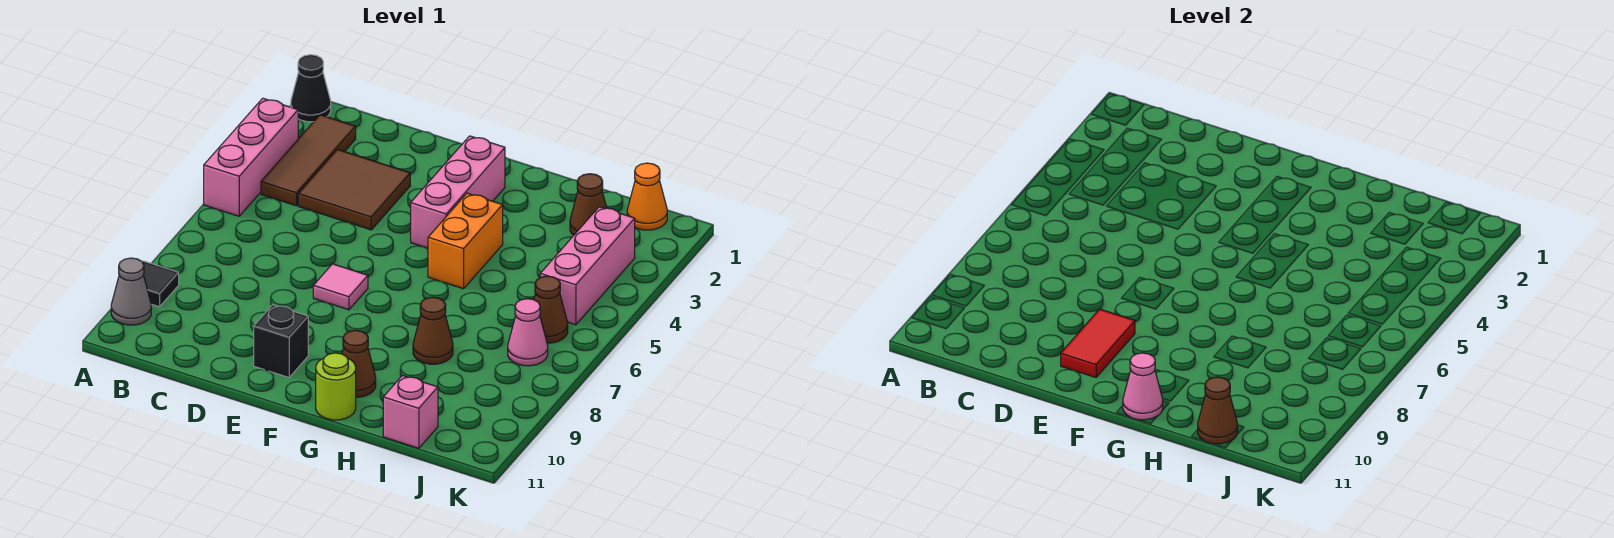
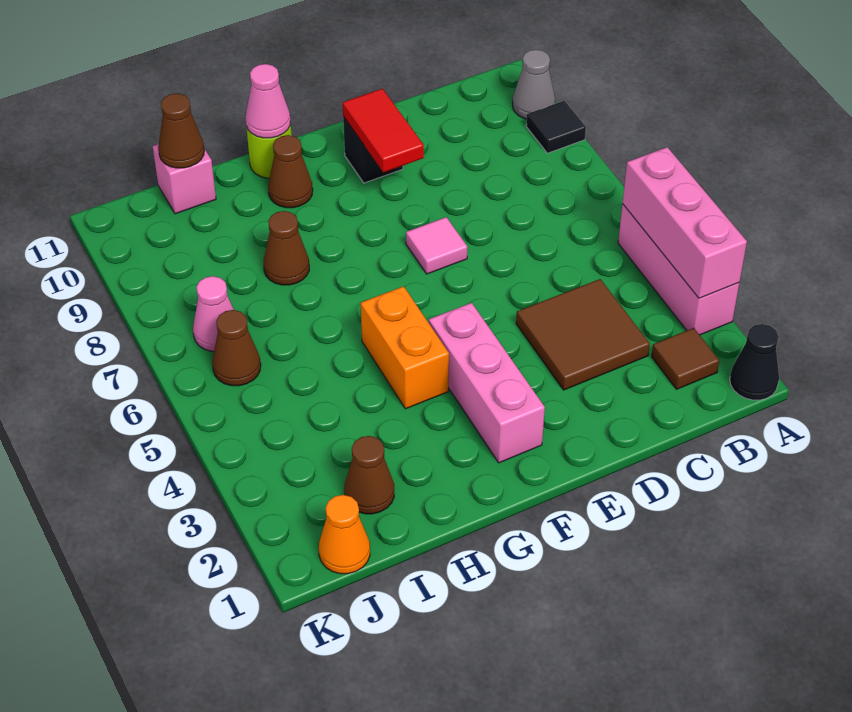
brown tile B2:B4 level 1 -> brown tile B2 level 1
pink brick J3:J5 level 1 -> pink brick A3:A5 level 2

